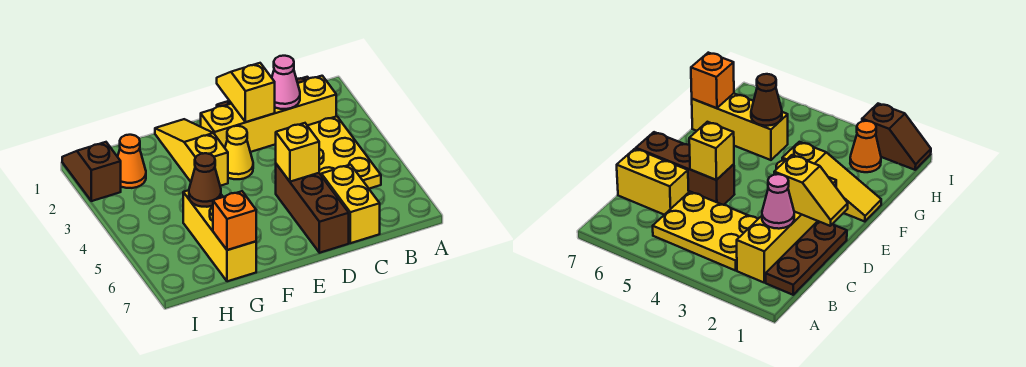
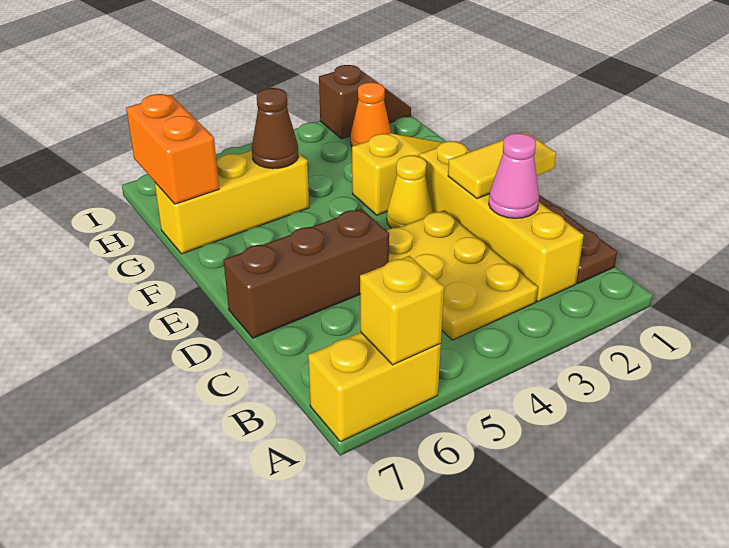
yellow plate B3:C5 level 1 -> yellow plate B3:D4 level 1
yellow brick C6:C7 level 1 -> yellow brick A6:A7 level 1
yellow slope D1:D2 level 2 top 2 -> yellow tile D1:D2 level 2
yellow brick D5 level 2 -> yellow brick A6 level 2
orange brick G7 level 2 -> orange brick G7:H7 level 2

